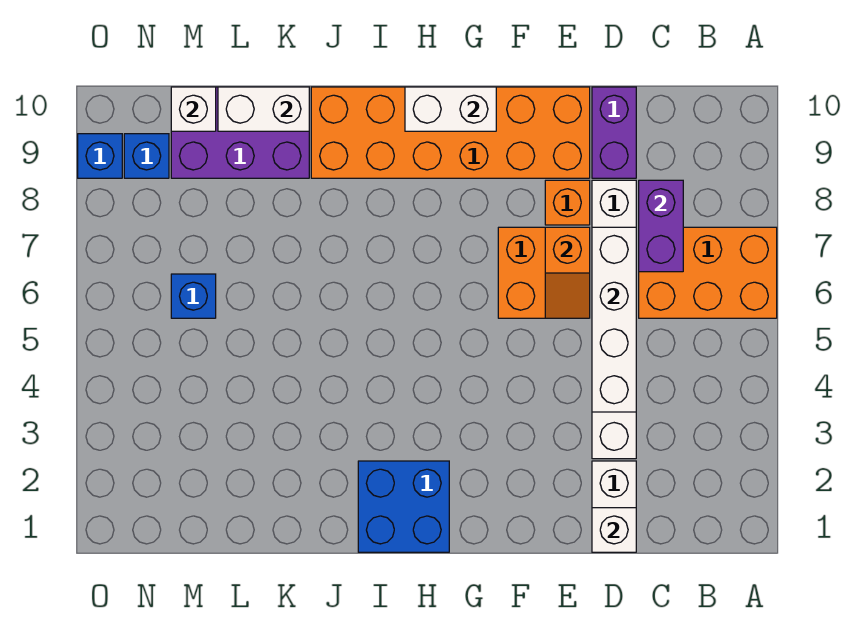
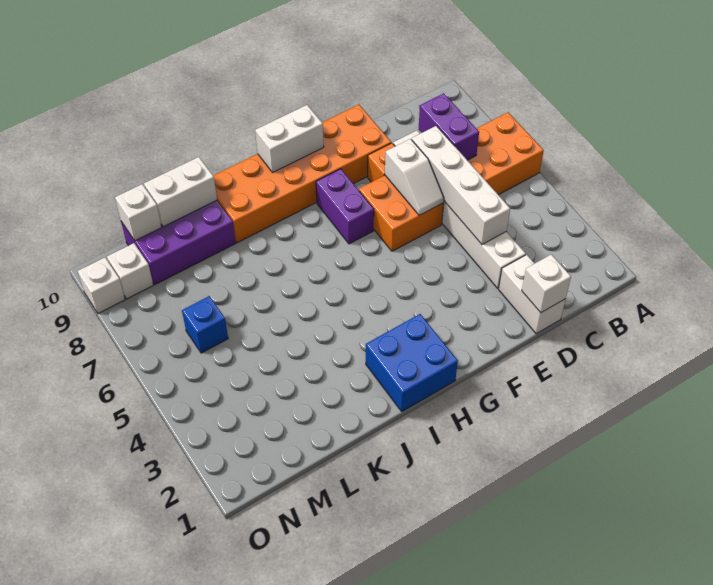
purple brick D9:D10 level 1 -> purple brick G7:G8 level 1
orange slope E6:E7 level 2 top 7 -> white slope E6:E7 level 2 top 7
blue brick N9 level 1 -> white brick N9 level 1
blue brick O9 level 1 -> white brick O9 level 1

